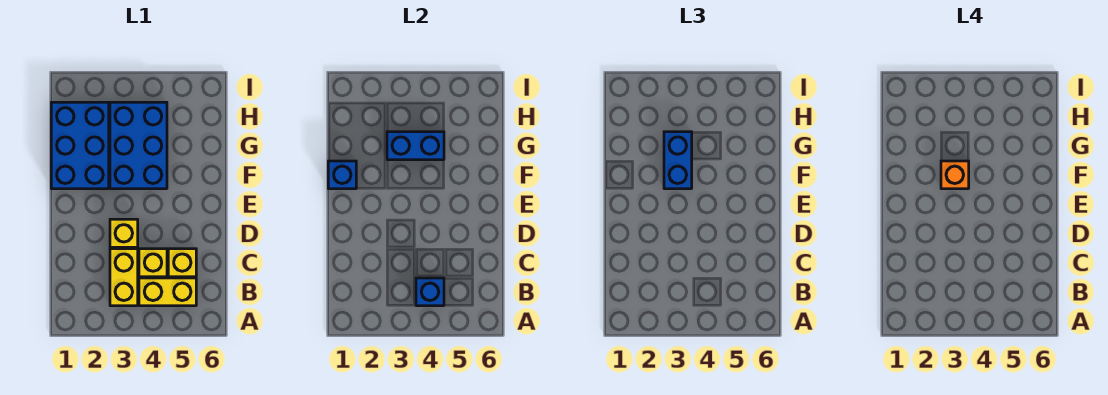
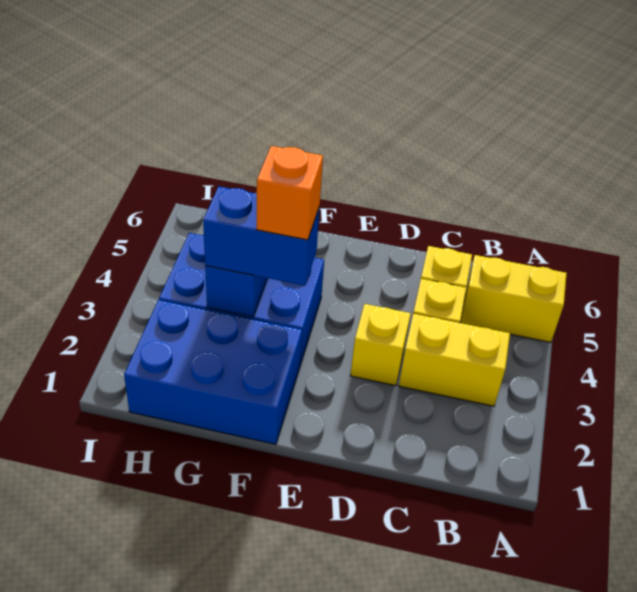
yellow brick B4:B5 level 1 -> yellow brick A5:B5 level 1
blue brick B4 level 2 -> none
blue brick F1 level 2 -> none

